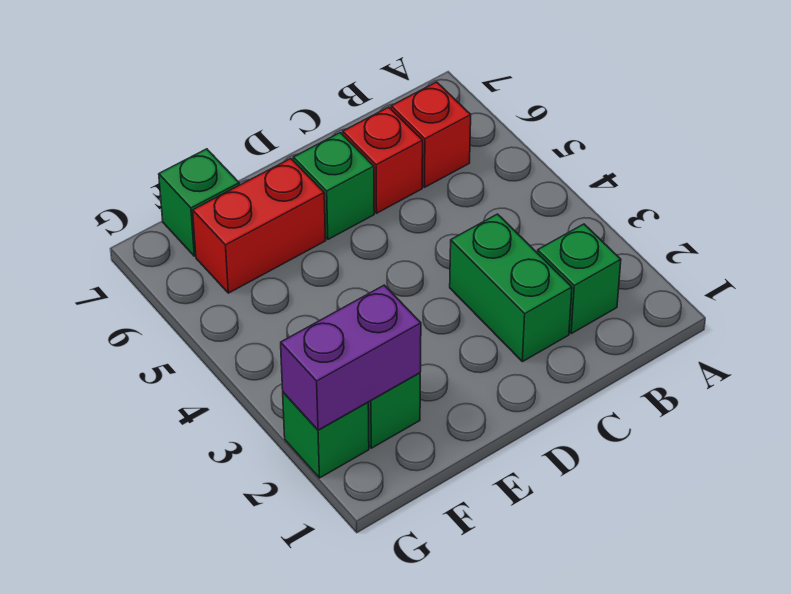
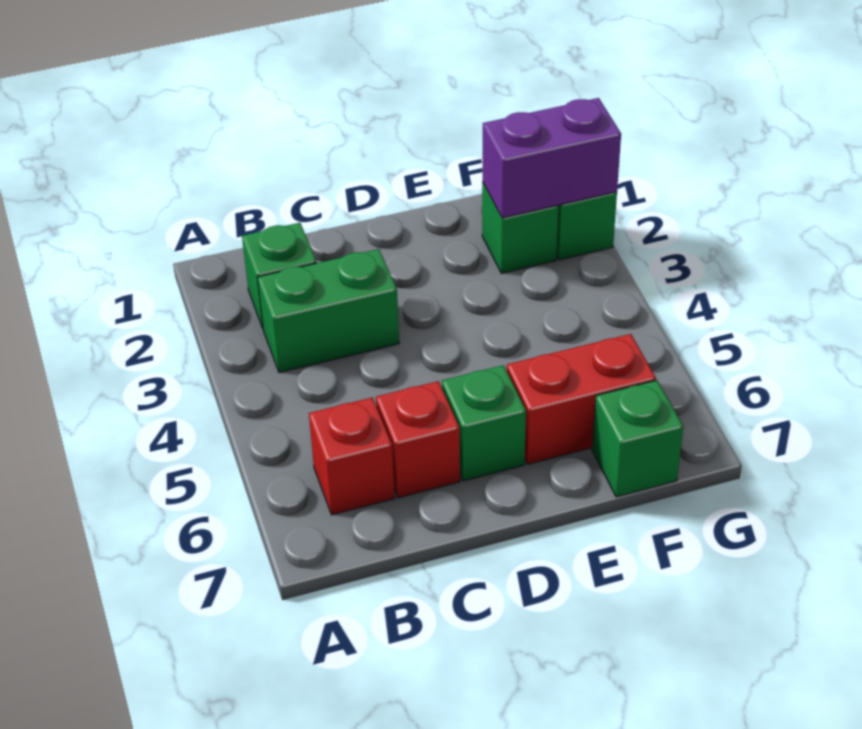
green brick C2:C3 level 1 -> green brick B3:C3 level 1

